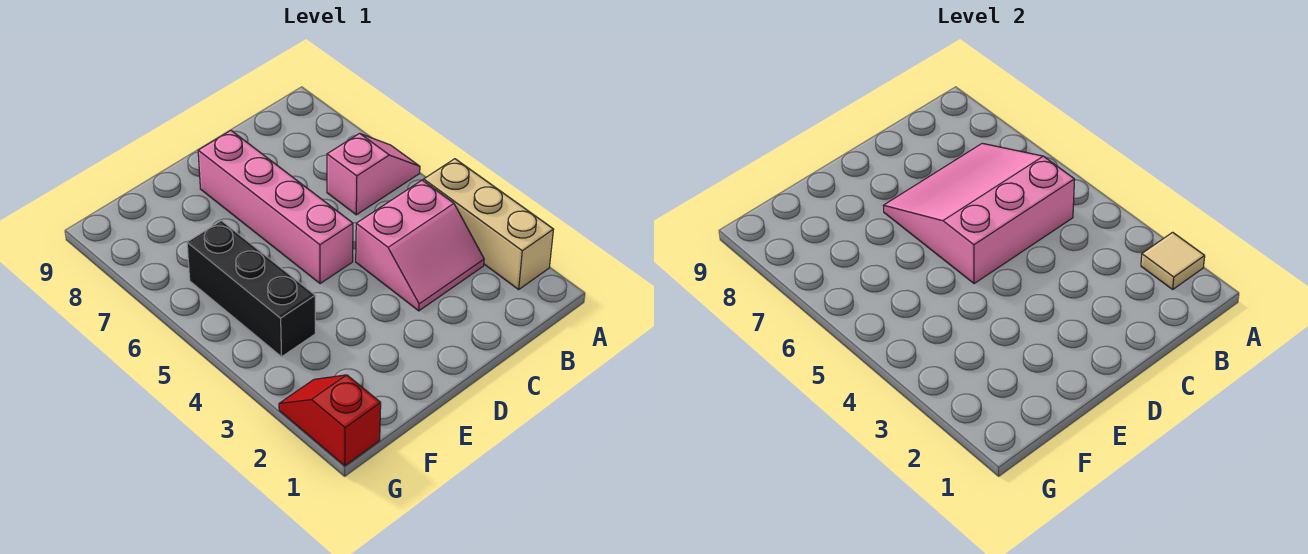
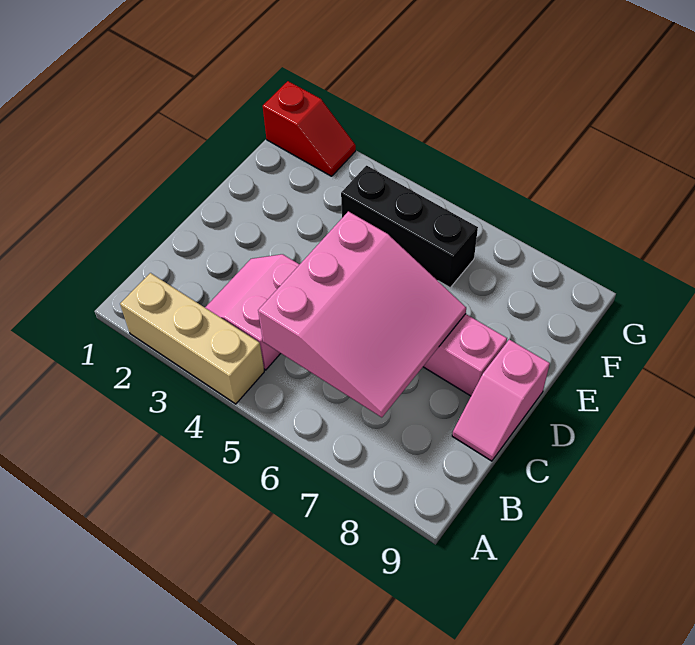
tan tile A2 level 2 -> none
pink slope A6:B6 level 1 top B -> pink slope C9:D9 level 1 top D

